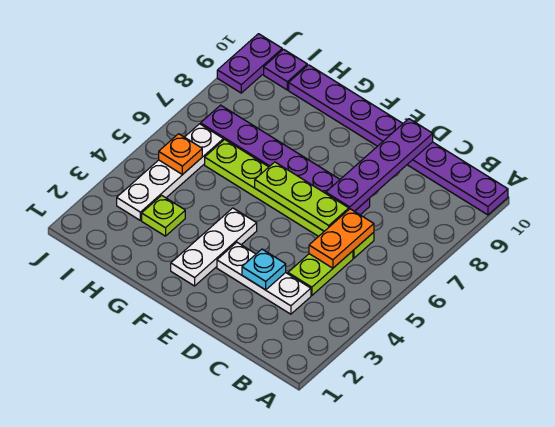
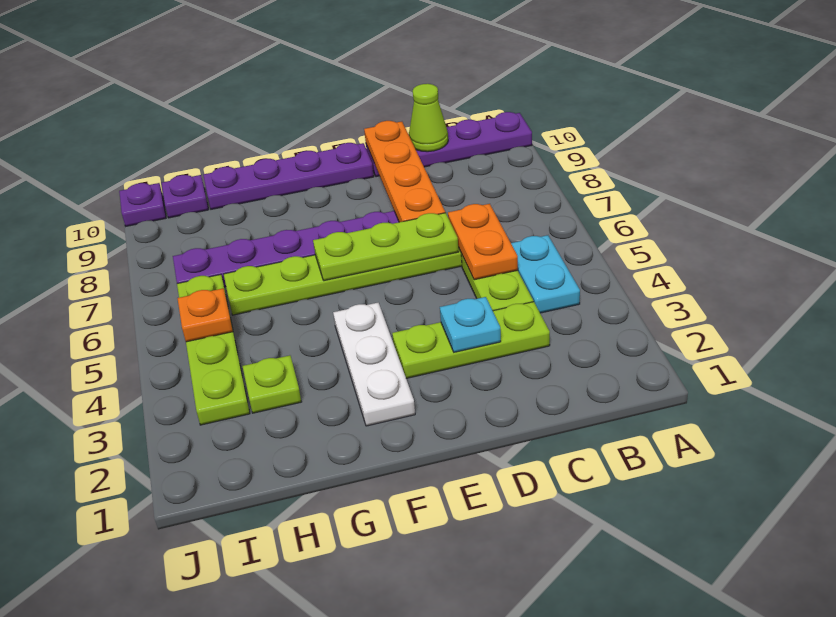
none -> cyan plate B4:B5 level 1
white plate C3:E3 level 1 -> lime plate C3:E3 level 1
none -> lime cone C10 level 2
purple plate D7:D10 level 2 -> orange plate D7:D10 level 2
white plate I3:I6 level 1 -> lime plate I3:I6 level 1
purple plate J9:J10 level 1 -> purple plate J10 level 1

